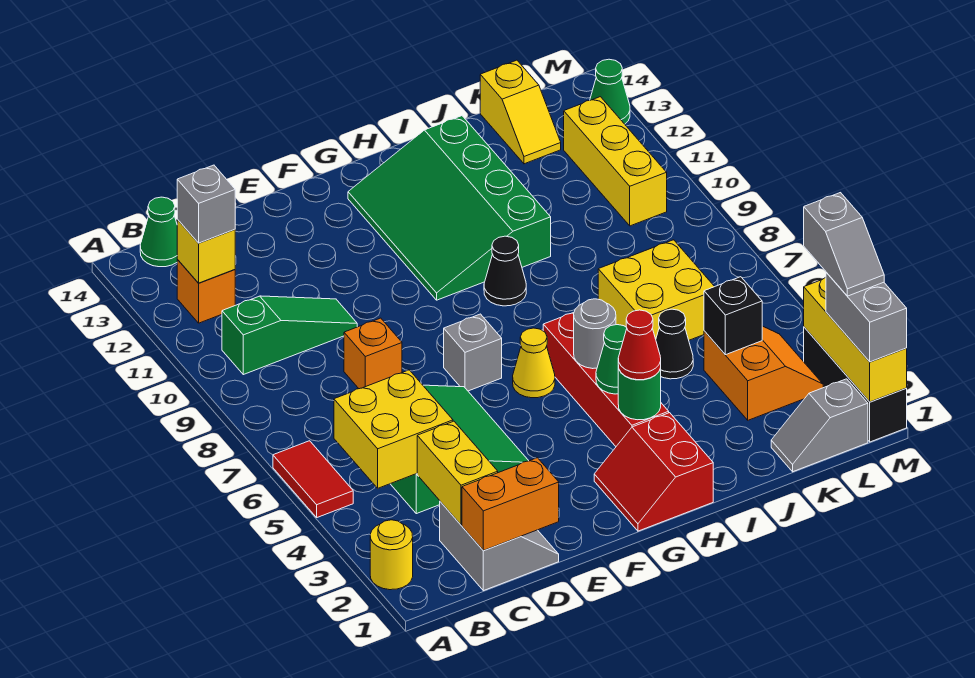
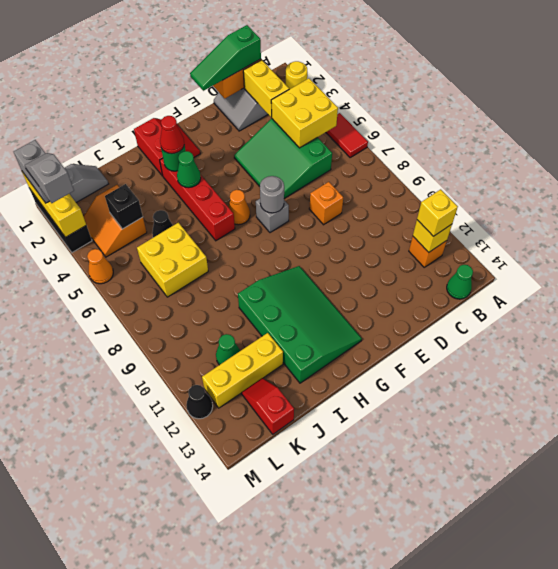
green slope B10:D10 level 1 top B -> green slope C1:E1 level 3 top C
grey brick B12 level 3 -> yellow brick B12 level 3
yellow cone G6 level 1 -> orange cone G6 level 1
grey round brick H5 level 2 -> grey round brick F7 level 2
black cone H9 level 1 -> black cone M12 level 1
yellow slope K13:K14 level 1 top 14 -> red slope K13:K14 level 1 top 14
yellow brick L10:L12 level 1 -> yellow brick J12:L12 level 1
none -> orange cone M5 level 1
green cone M13 level 1 -> green cone K11 level 1

